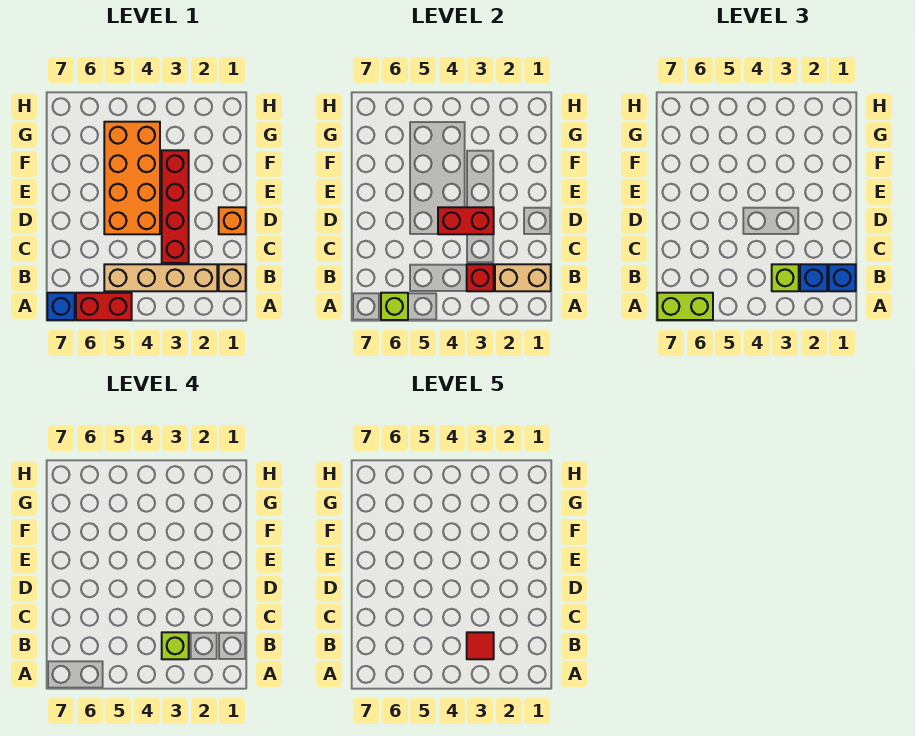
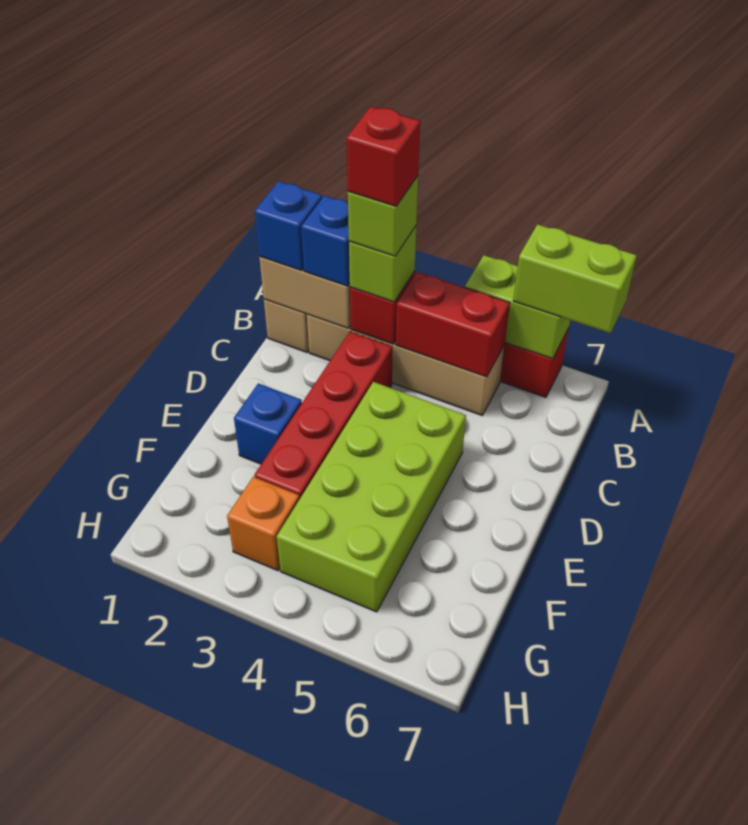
lime brick A6 level 2 -> lime brick A5:A6 level 2
blue brick A7 level 1 -> blue brick E2 level 1
red tile B3 level 5 -> red brick B3 level 5
orange brick D1 level 1 -> orange brick G3 level 1
red brick D3:D4 level 2 -> red brick B4:B5 level 2
orange brick D4:G5 level 1 -> lime brick D4:G5 level 1

